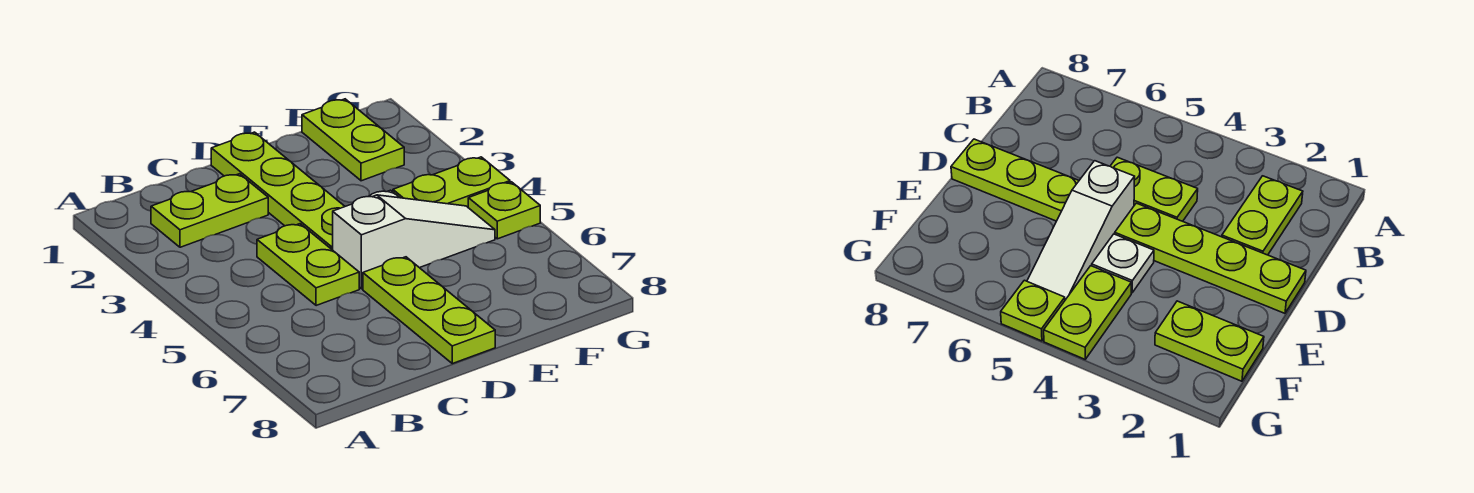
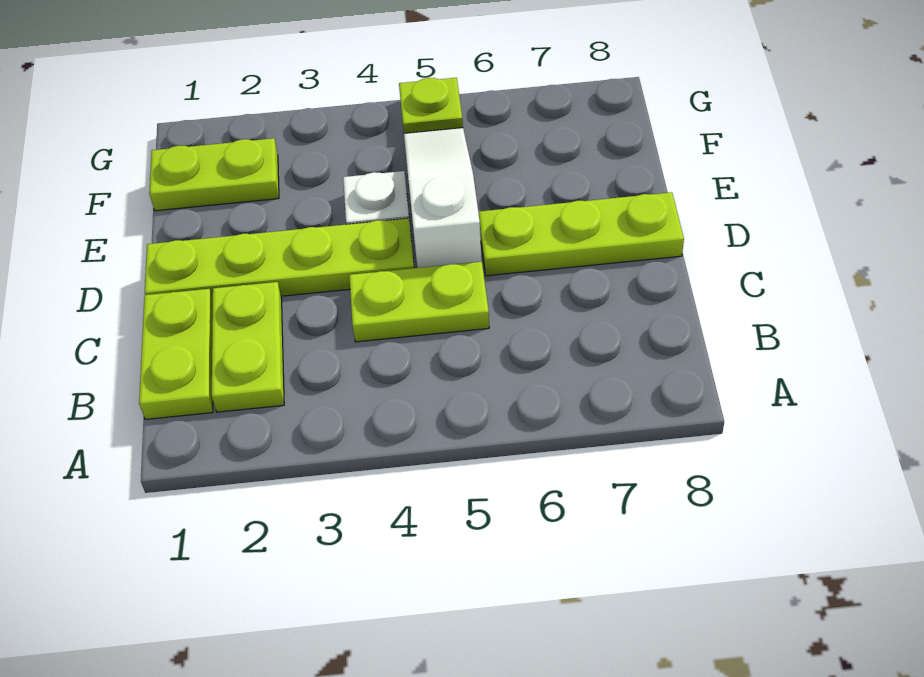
lime plate F4:G4 level 1 -> lime plate B1:C1 level 1

